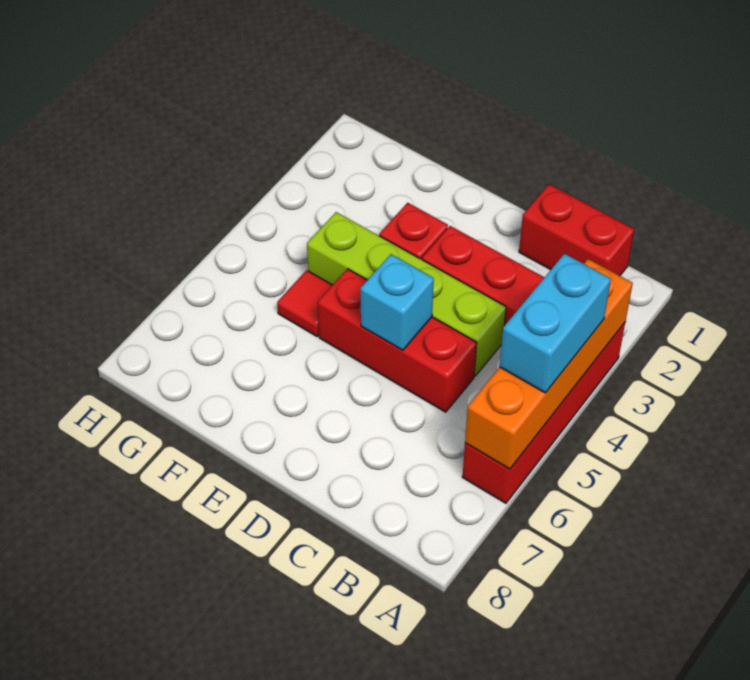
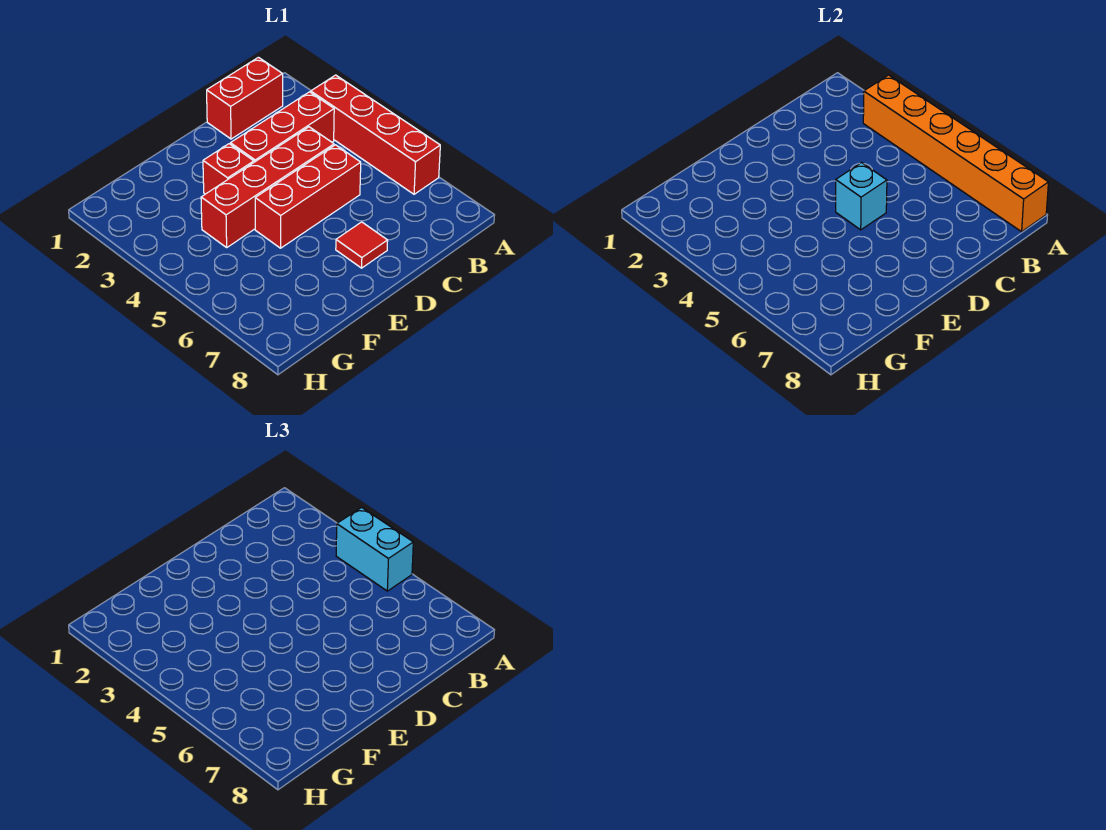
orange brick A3:A6 level 2 -> orange brick A3:A8 level 2
lime brick C4:F4 level 1 -> red brick C4:F4 level 1
red tile F5 level 1 -> red tile D7 level 1

